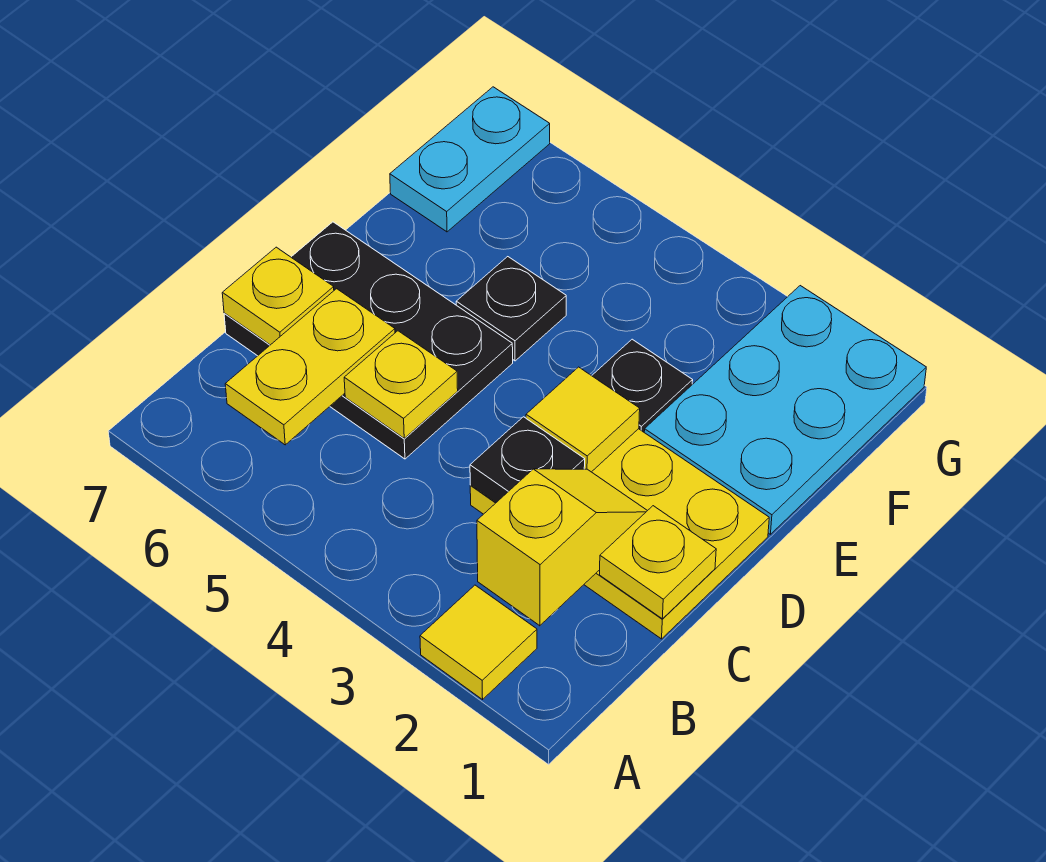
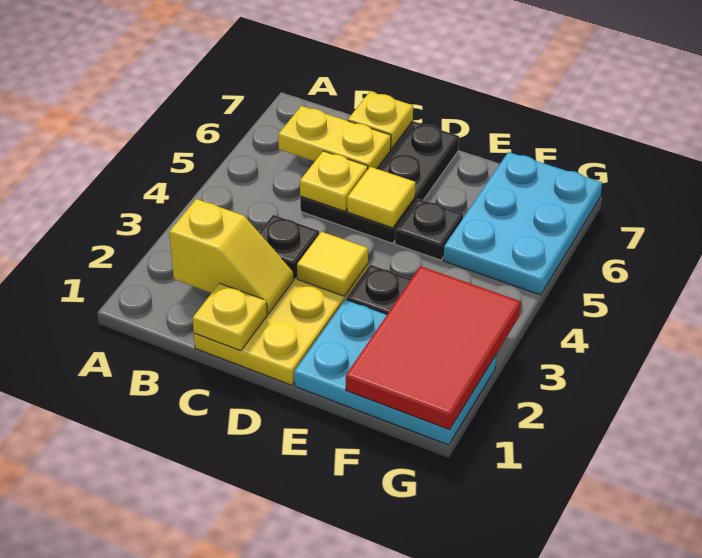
yellow tile A2 level 1 -> yellow tile D5 level 2
none -> red tile F1:G3 level 2
cyan plate F7:G7 level 1 -> cyan plate F5:G7 level 1

